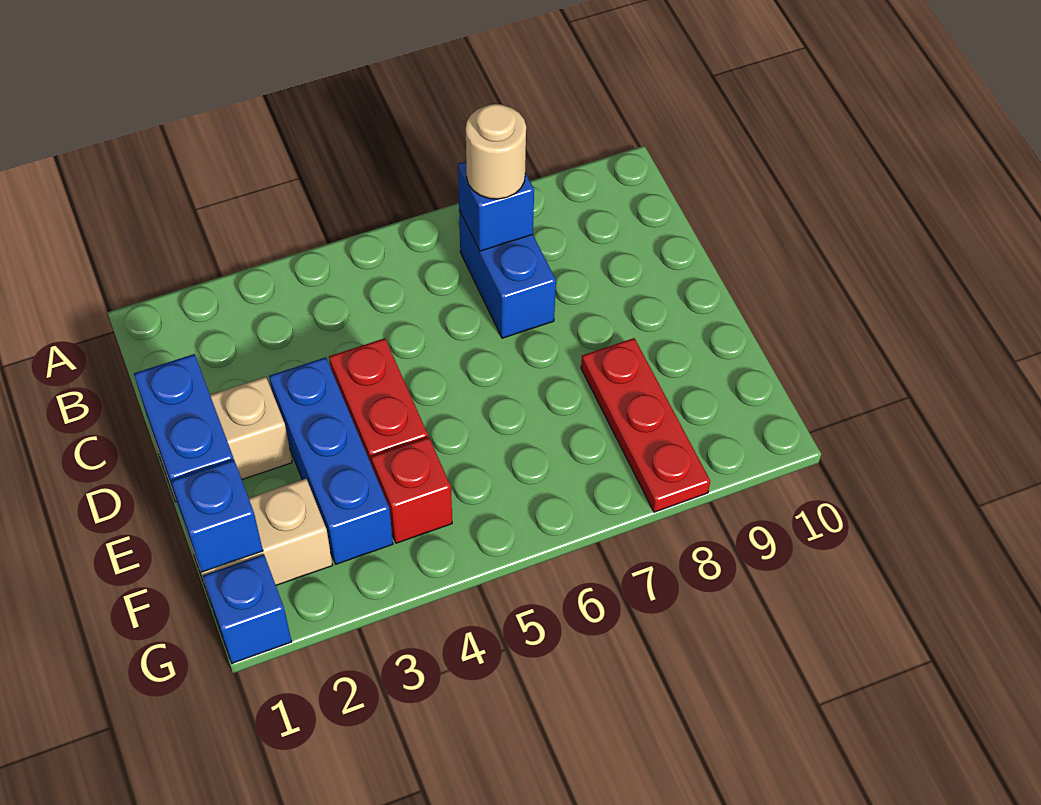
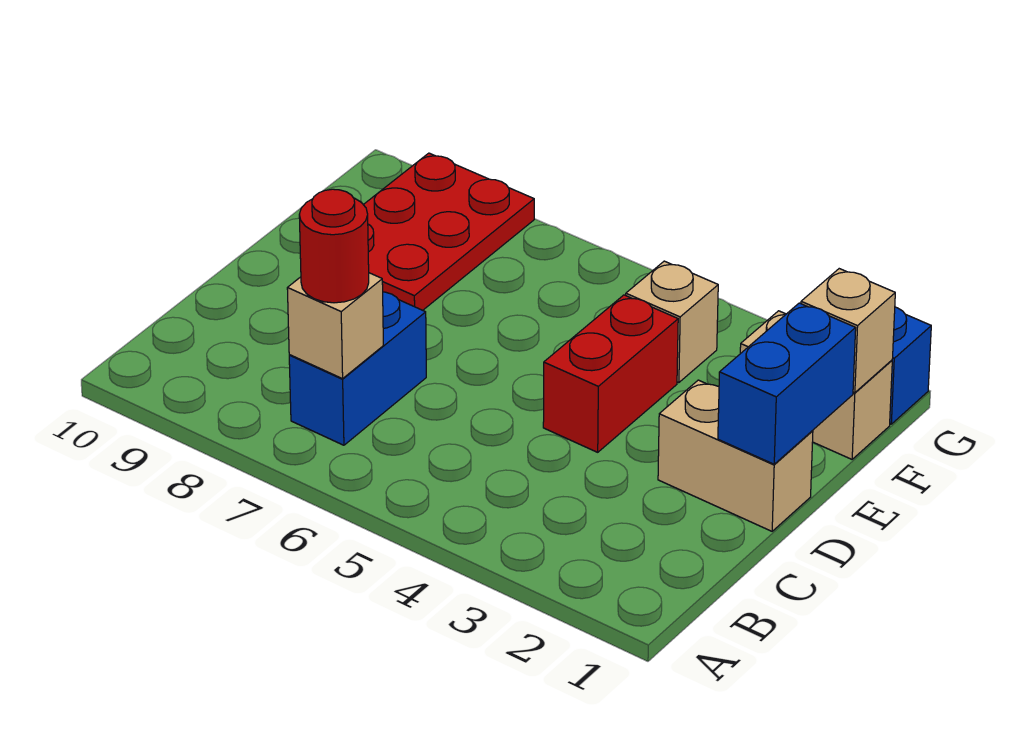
blue brick B7 level 2 -> tan brick B7 level 2
tan round brick B7 level 3 -> red round brick B7 level 3
blue brick D3:F3 level 1 -> none
red plate E8:G8 level 1 -> red plate E8:G9 level 1
blue brick F1 level 2 -> tan brick F1 level 2
red brick F4 level 1 -> tan brick F4 level 1

